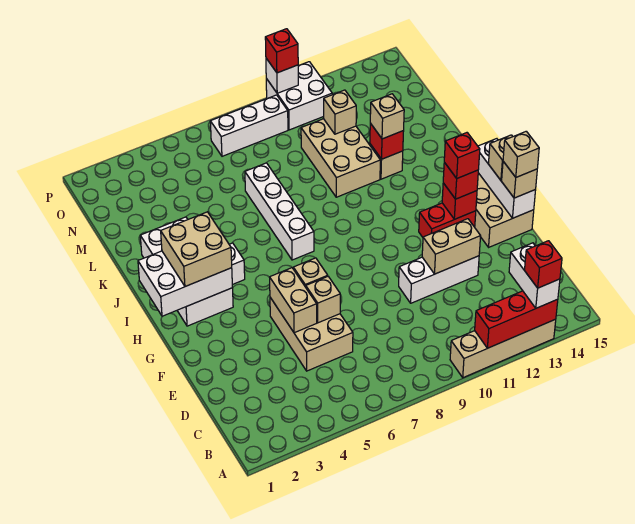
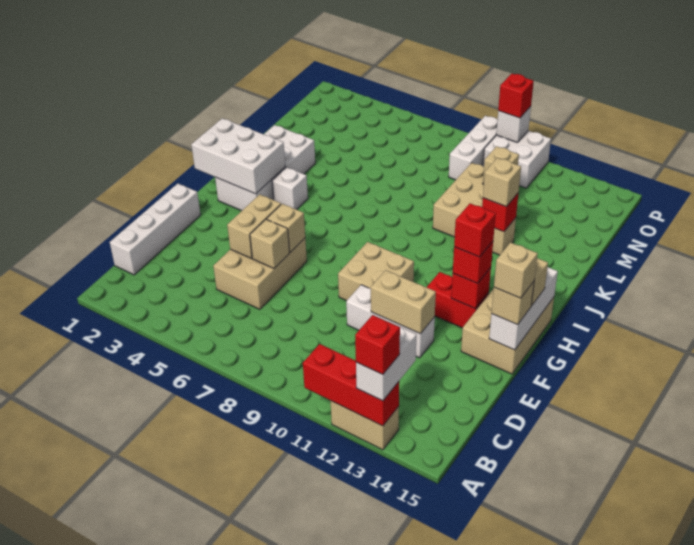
tan brick A10:A13 level 1 -> tan brick A12:A13 level 1
tan brick H2:I3 level 3 -> tan brick F9:G10 level 1
white brick I7:L7 level 1 -> white brick C1:F1 level 1
white brick O7:O9 level 1 -> white brick N9:P9 level 1

